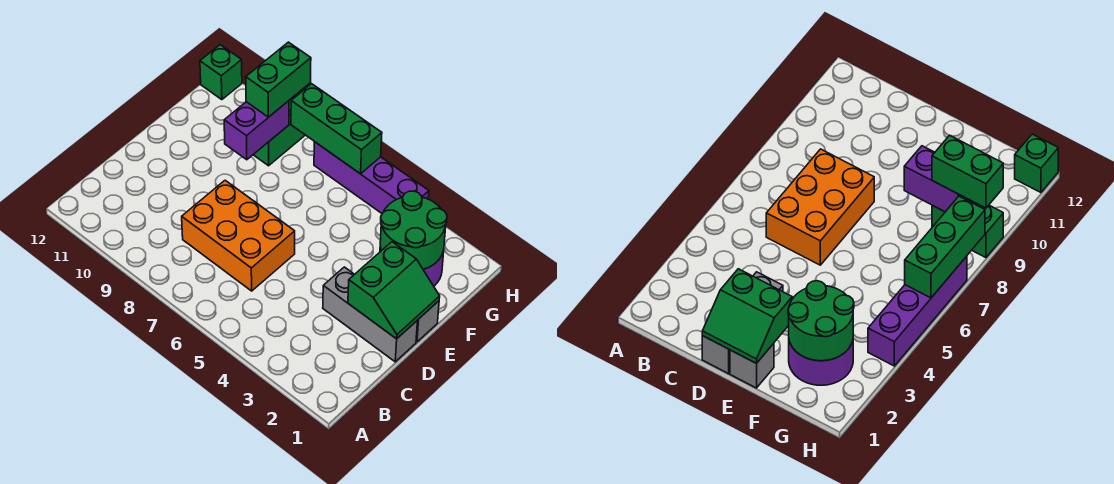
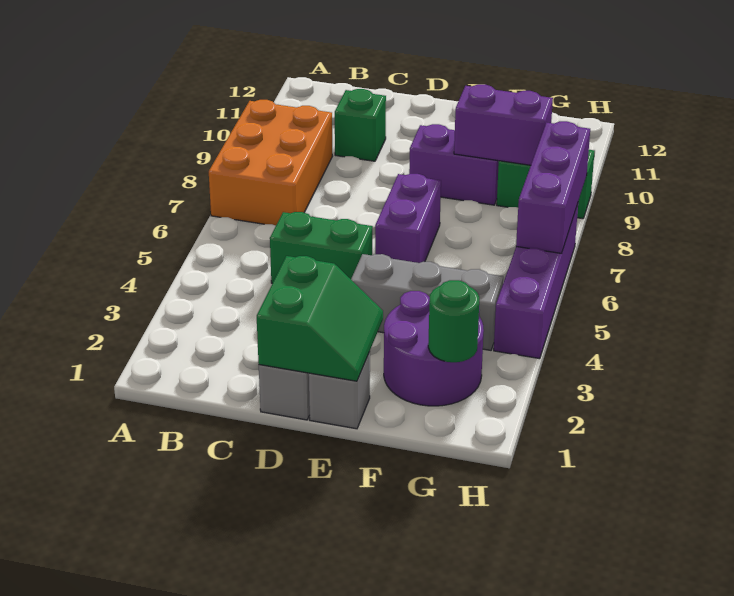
orange brick C6:D8 level 1 -> orange brick A7:B9 level 1
green slope D1:E2 level 2 top 2 -> green slope D1:E2 level 2 top D
none -> grey brick E4:G4 level 1
none -> purple brick E6:E7 level 1
none -> purple brick E9:F9 level 1
green round brick F2:G3 level 2 -> green round brick G2 level 2
green brick G9:H9 level 3 -> green brick C5:D5 level 1
green brick H6:H8 level 2 -> purple brick H6:H8 level 2
green brick H12 level 1 -> green brick C10 level 1

